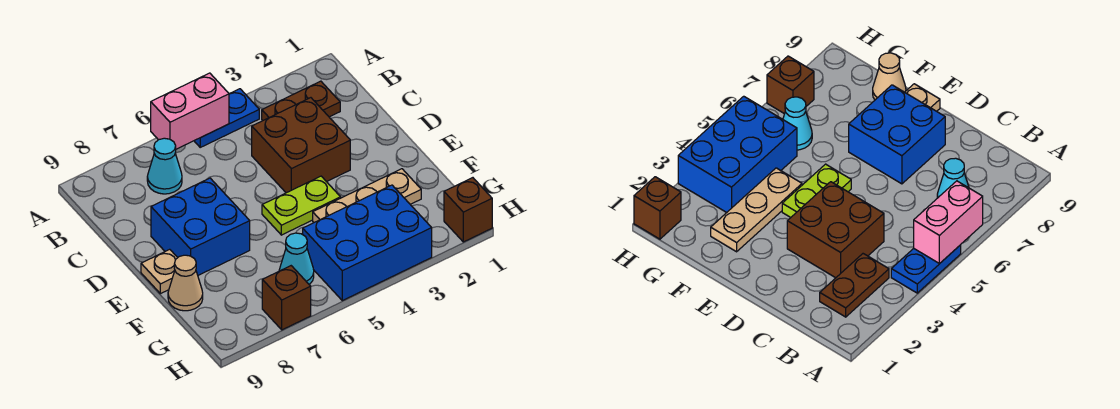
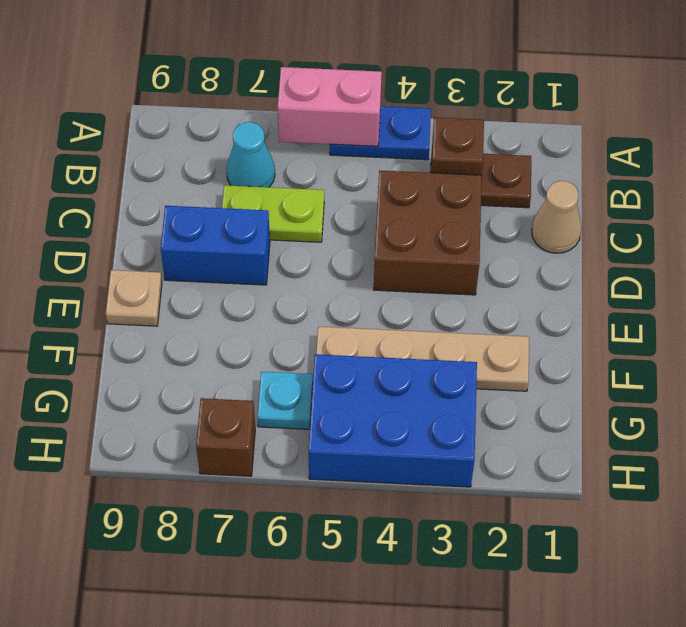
blue brick D7:E8 level 1 -> blue brick D7:D8 level 1
lime plate E4:E5 level 1 -> lime plate C6:C7 level 1
tan plate F2:F4 level 1 -> tan plate F2:F5 level 1
tan cone F9 level 1 -> tan cone C1 level 1
cyan cone G6 level 1 -> cyan plate G6 level 1
brown brick H1 level 1 -> brown brick B3 level 2

